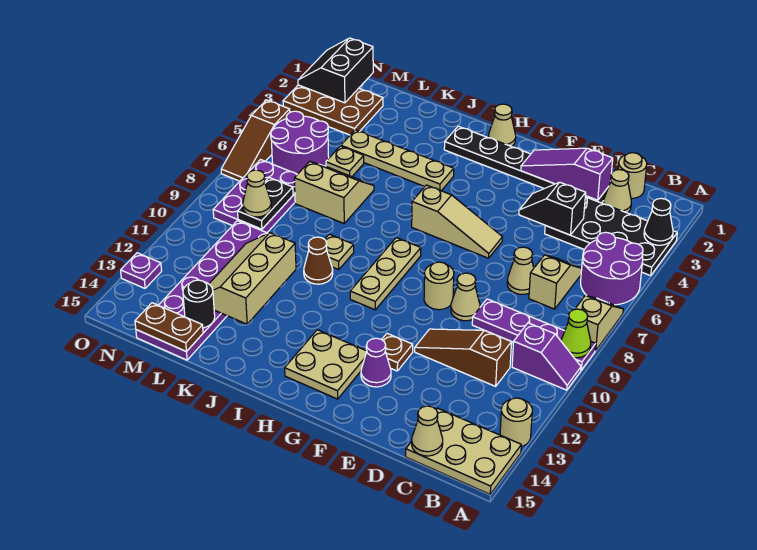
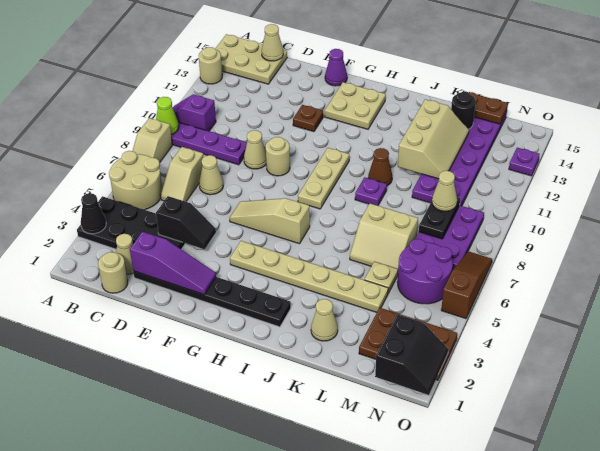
purple round brick A5:B6 level 1 -> tan round brick A5:B6 level 1
brown slope C11:E11 level 1 top C -> none
purple cone F13 level 1 -> purple cone F15 level 1
tan cone H1 level 1 -> tan cone K2 level 1
tan plate I4:L4 level 1 -> tan plate G4:L4 level 1
tan plate J9 level 1 -> purple plate J9 level 1

